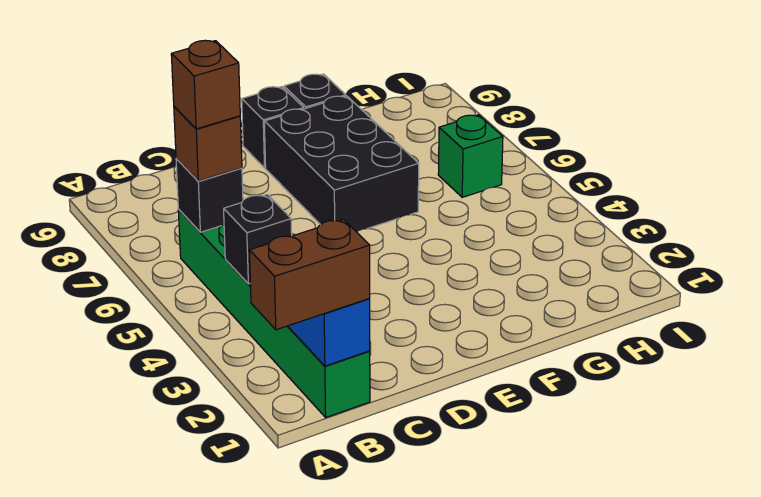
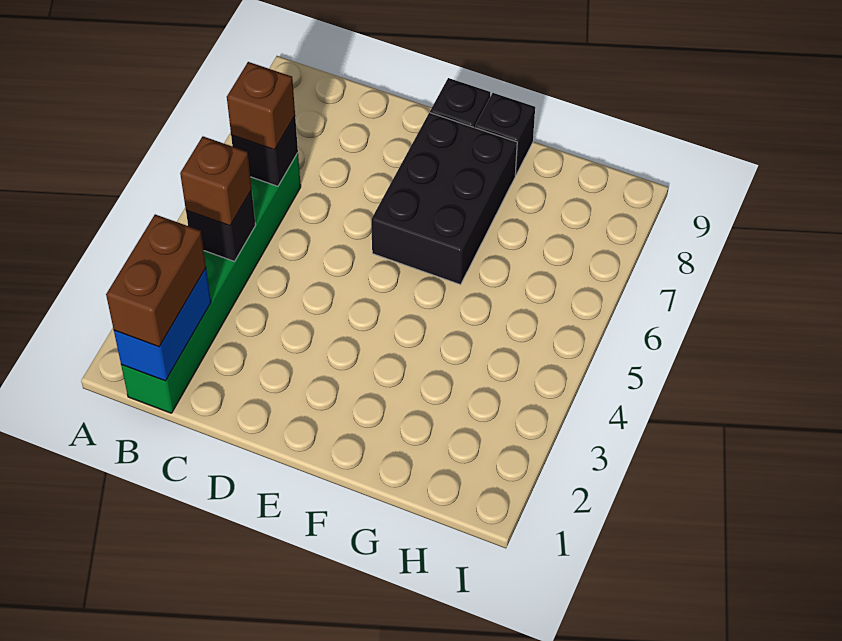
brown brick A1:B1 level 3 -> brown brick B1:B2 level 3
brown brick B6 level 4 -> brown brick B4 level 3
green brick H6 level 1 -> none

